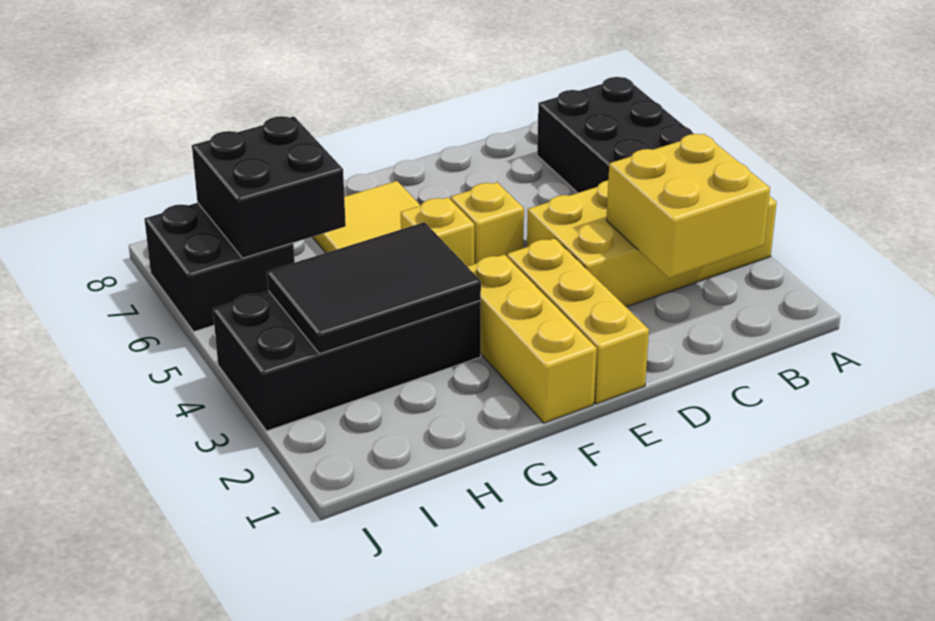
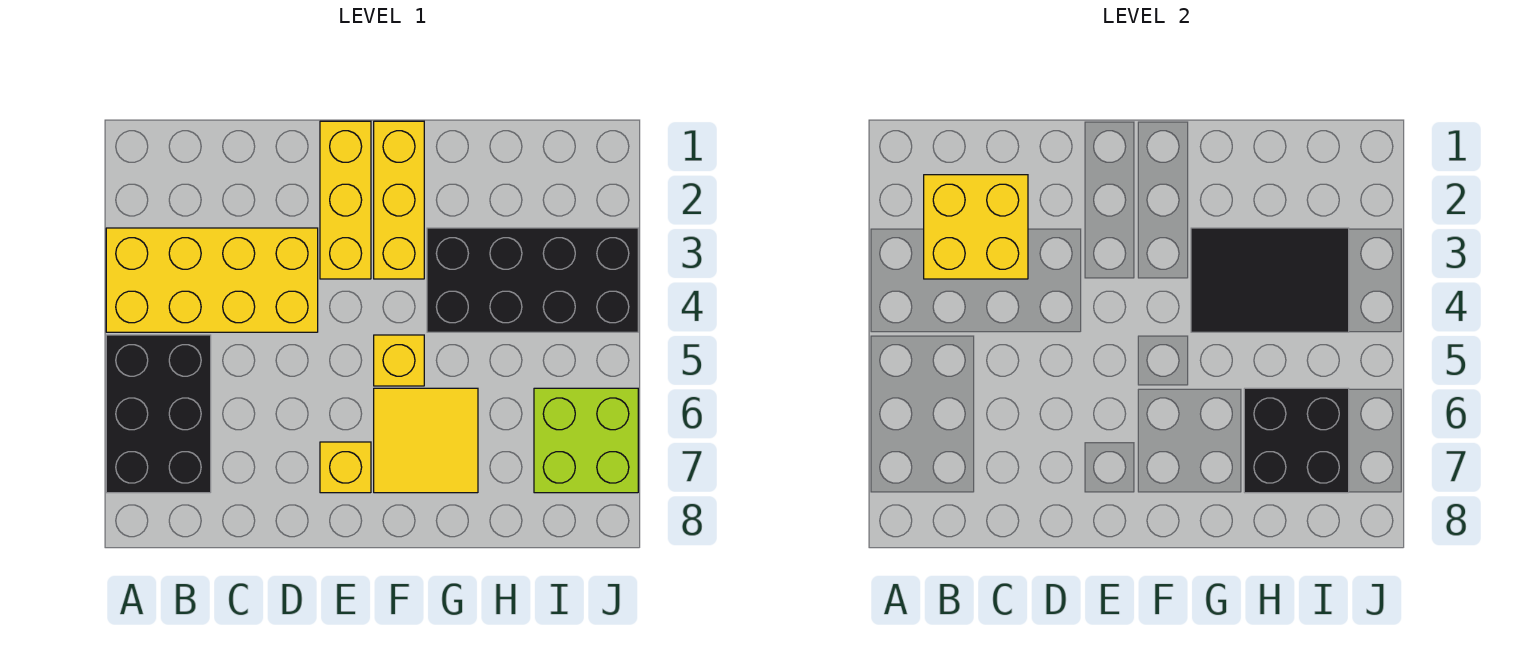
yellow brick E5 level 1 -> yellow brick E7 level 1
black brick I6:J7 level 1 -> lime brick I6:J7 level 1

